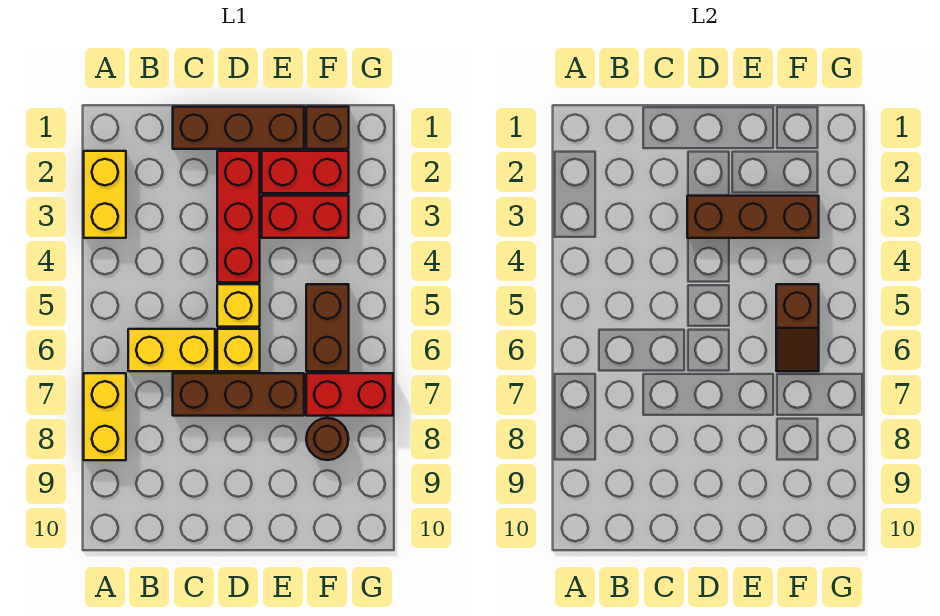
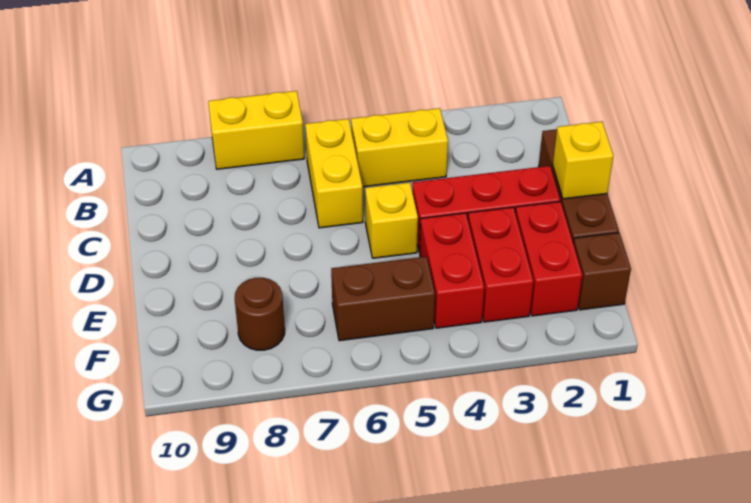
yellow brick A2:A3 level 1 -> yellow brick B4:B5 level 1
brown brick C7:E7 level 1 -> none
brown brick D3:F3 level 2 -> none
yellow brick D6 level 1 -> yellow brick D1 level 2
brown slope F5:F6 level 2 top 5 -> none
red brick F7:G7 level 1 -> red brick E4:F4 level 1

